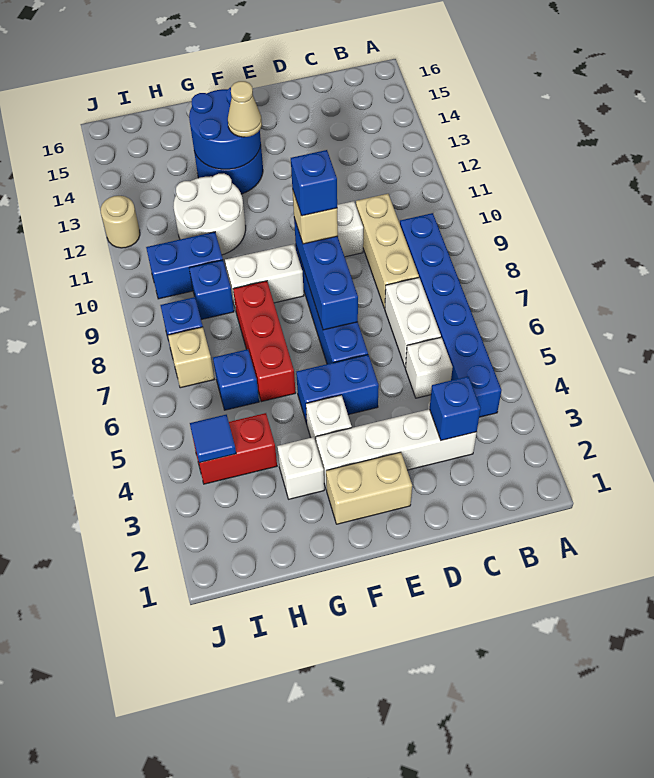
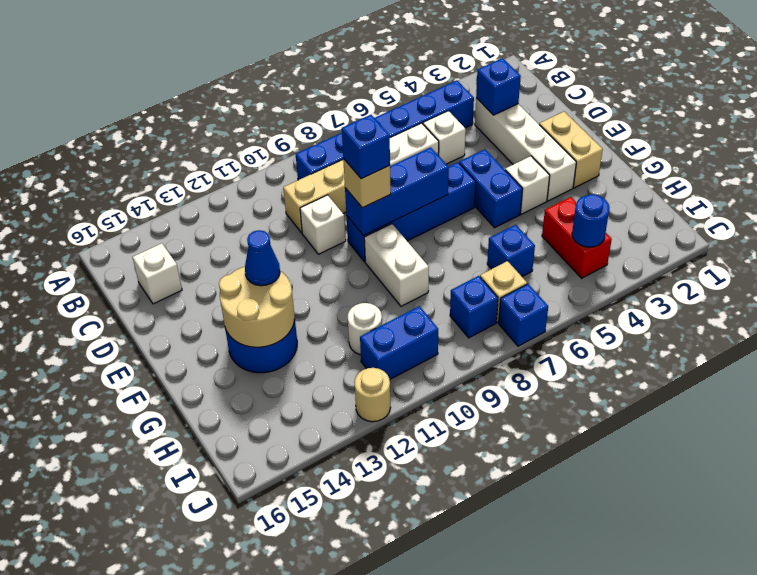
blue round brick F13:G14 level 2 -> tan round brick F13:G14 level 2
tan cone F13 level 3 -> blue cone F13 level 3
white brick G3 level 1 -> white brick C15 level 1
red brick G6:G8 level 1 -> none
white round brick G11:H12 level 1 -> white round brick H11 level 1
blue brick H9 level 1 -> blue brick J7 level 1
blue brick H10:I10 level 1 -> blue brick I10:I11 level 1
blue tile I4 level 2 -> blue round brick I4 level 2

